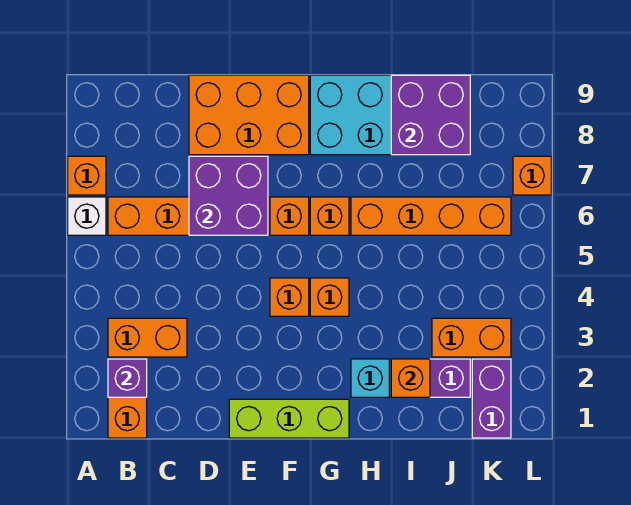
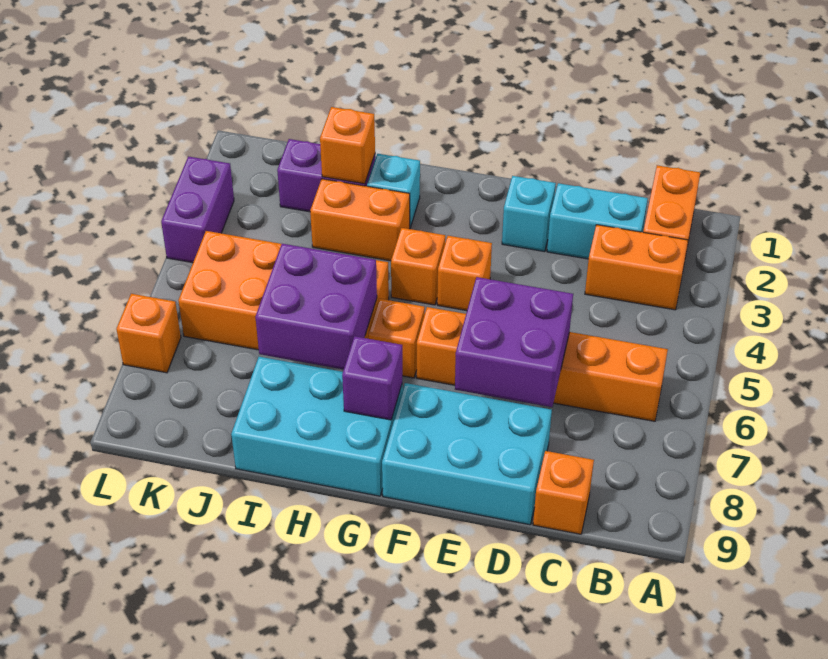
white brick A6 level 1 -> none
orange brick A7 level 1 -> orange brick C9 level 1
purple brick B2 level 2 -> purple brick G8 level 2
none -> cyan brick C2:D2 level 1
orange brick D8:F9 level 1 -> cyan brick D8:F9 level 1
lime brick E1:G1 level 1 -> none
none -> cyan brick E2 level 1
orange brick H6:K6 level 1 -> orange brick H5:K6 level 1
purple brick I8:J9 level 2 -> purple brick H6:I7 level 2
orange brick J3:K3 level 1 -> orange brick H3:I3 level 1
purple brick K1:K2 level 1 -> purple brick L3:L4 level 1

